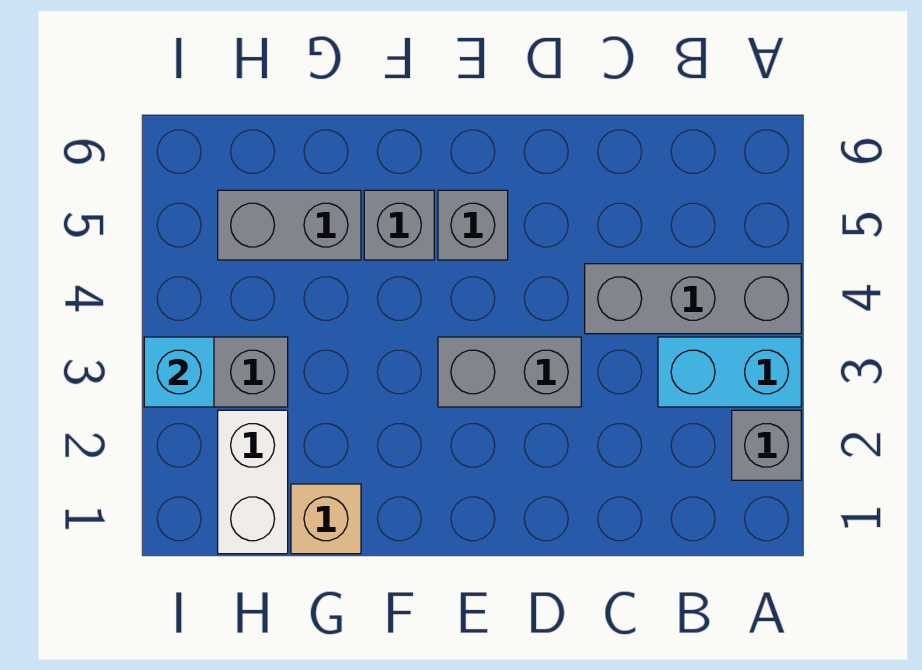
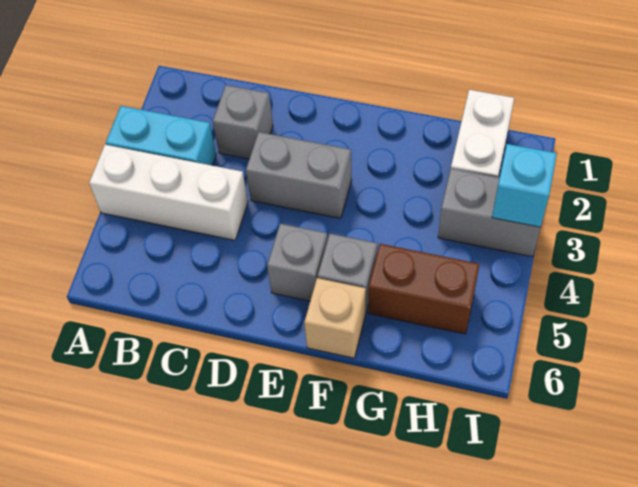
grey brick A2 level 1 -> grey brick C2 level 1
grey brick A4:C4 level 1 -> white brick A4:C4 level 1
tan brick G1 level 1 -> tan brick F6 level 1
grey brick G5:H5 level 1 -> brown brick G5:H5 level 1

